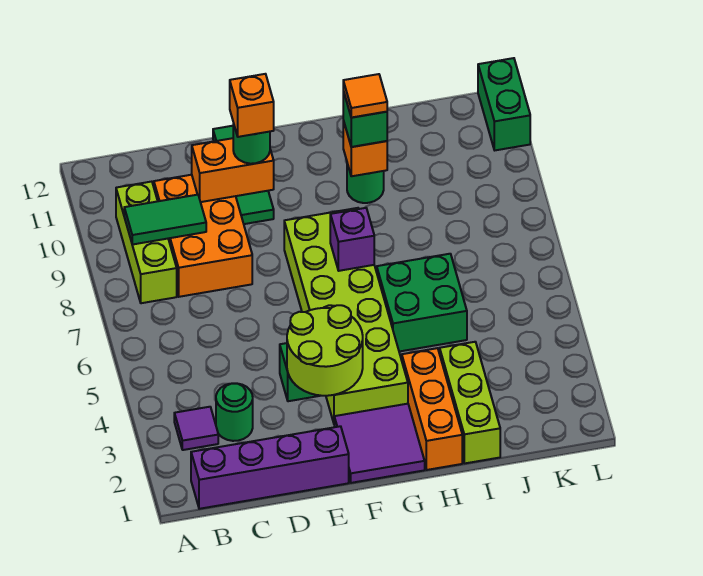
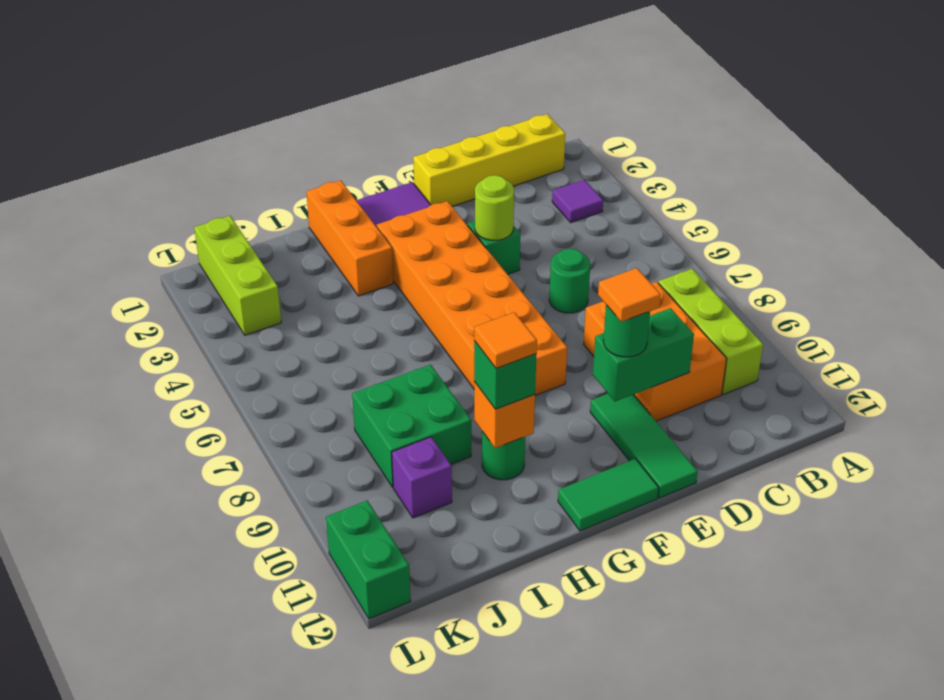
purple brick B1:E1 level 1 -> yellow brick B1:E1 level 1
green tile B9:C9 level 2 -> green tile F12:G12 level 1
green round brick C3 level 1 -> green round brick D6 level 1
orange brick D10:E10 level 2 -> green brick D10:E10 level 2
lime round brick E3:F4 level 2 -> lime round brick E4 level 2
orange brick E10 level 4 -> orange tile E10 level 4
lime brick F3:G8 level 1 -> orange brick F3:G8 level 1
purple brick G7 level 2 -> purple brick J10 level 1
green brick H5:I6 level 1 -> green brick I8:J9 level 1
lime brick I1:I3 level 1 -> lime brick K1:K3 level 1

